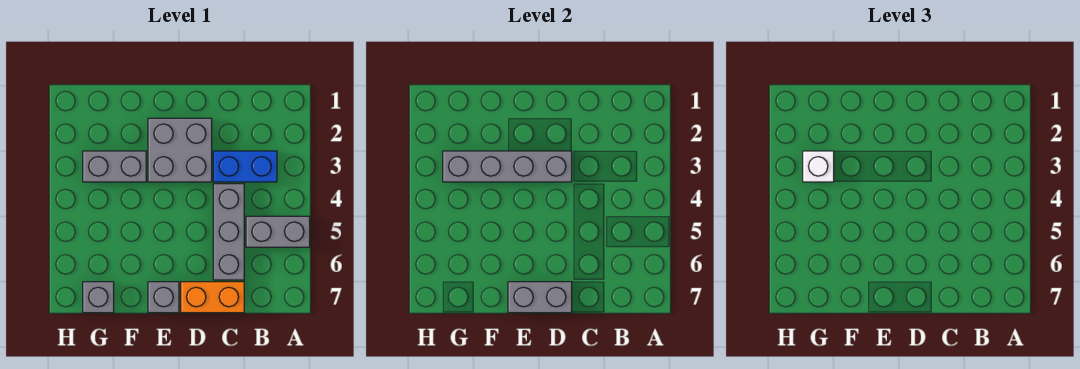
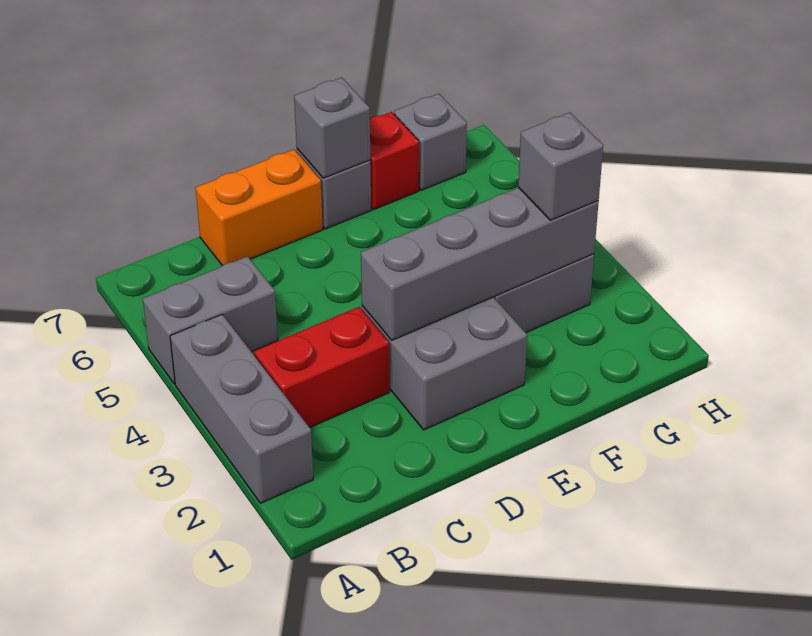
blue brick B3:C3 level 1 -> red brick B3:C3 level 1
grey brick C4:C6 level 1 -> grey brick A2:A4 level 1
grey brick D7:E7 level 2 -> grey brick E7 level 2
none -> red brick F7 level 1
white brick G3 level 3 -> grey brick G3 level 3

